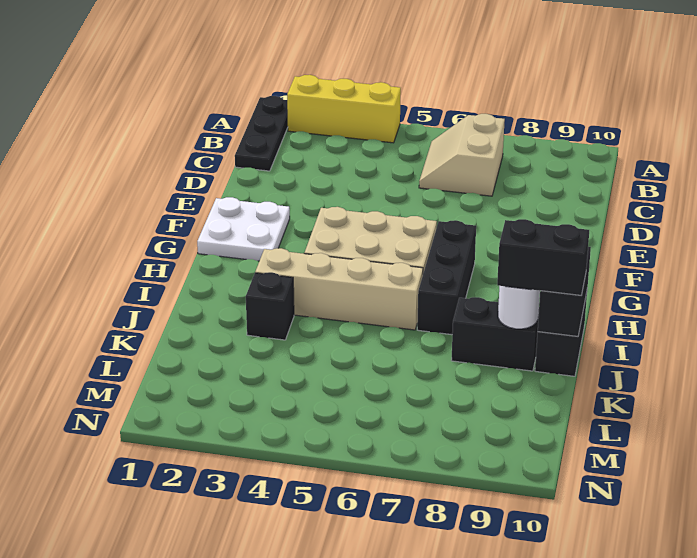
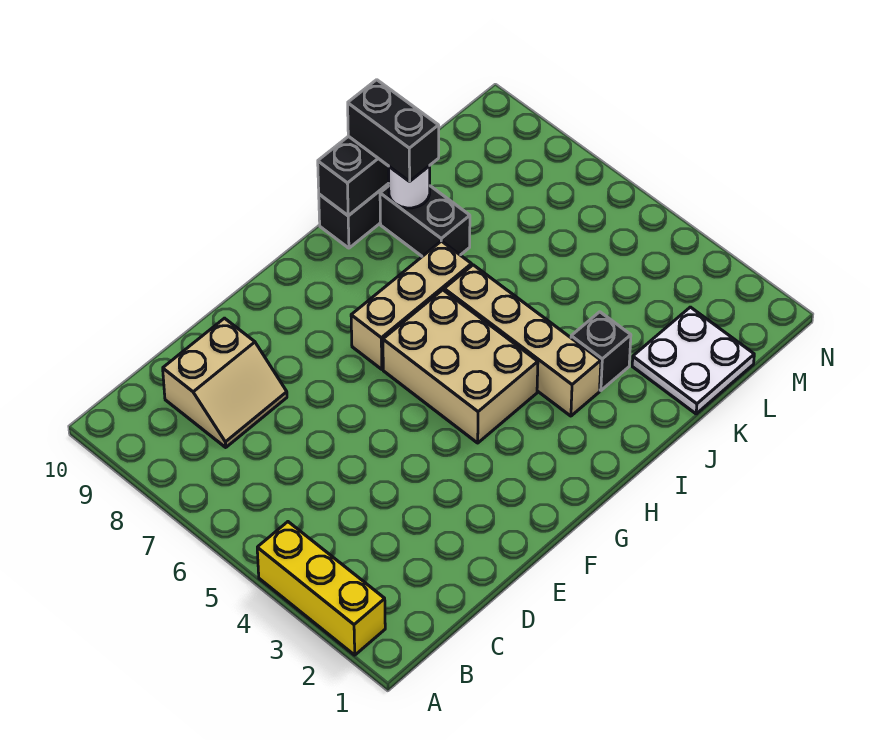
black plate A1:C1 level 1 -> none
tan slope B6:C7 level 1 top 7 -> tan slope C8:D9 level 1 top 9
white plate F1:G2 level 1 -> white plate K1:L2 level 1
black brick G7:I7 level 1 -> tan brick G7:I7 level 1

